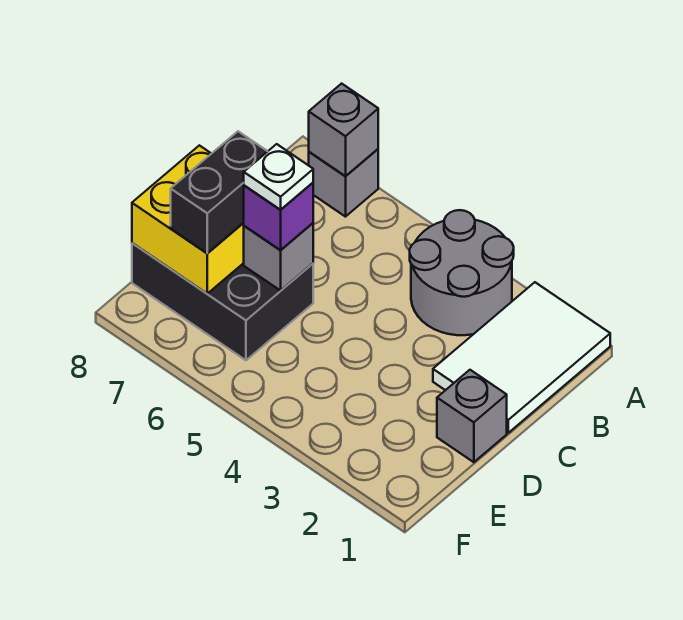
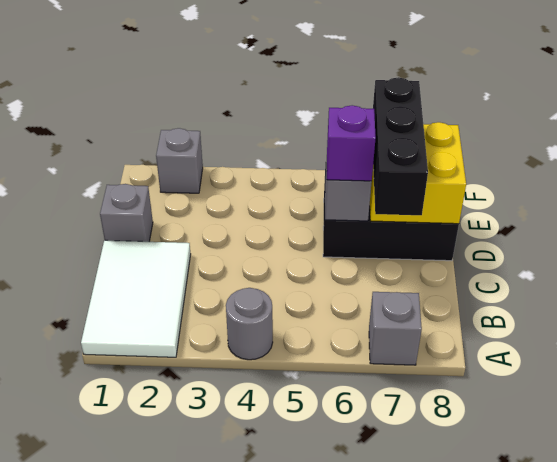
grey round brick A3:B4 level 1 -> grey round brick A4 level 1
grey brick A7 level 2 -> grey brick F2 level 1
white plate D6 level 4 -> none
black brick D7:E7 level 3 -> black brick C7:E7 level 3

